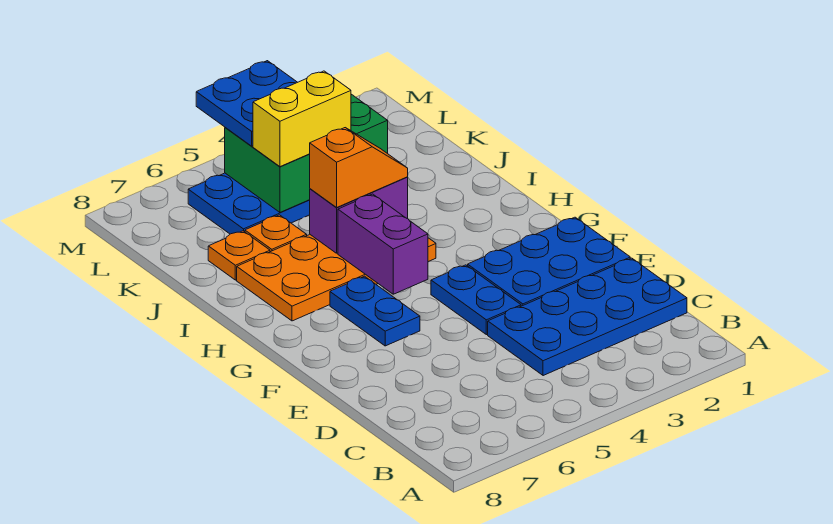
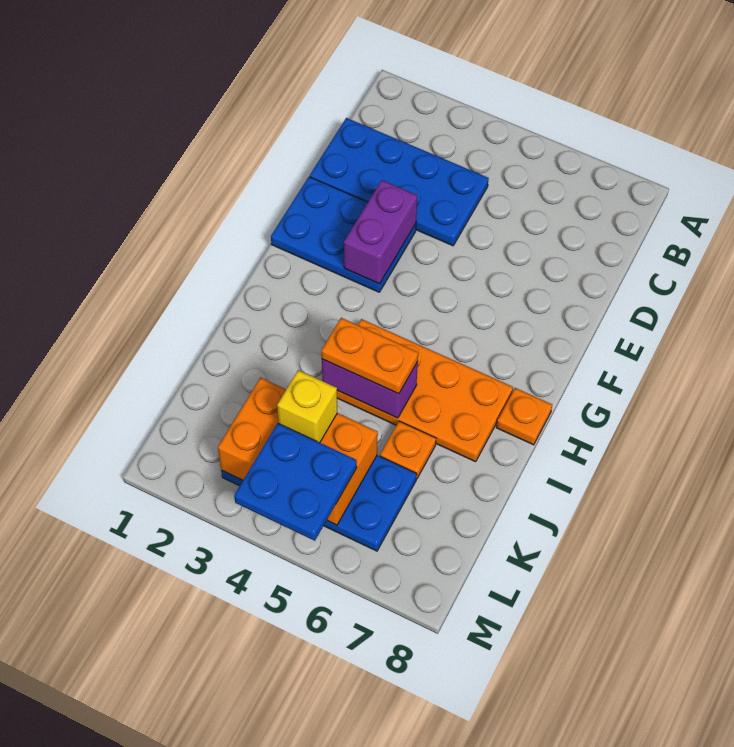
blue plate E4:F4 level 1 -> none
blue plate F6:G6 level 1 -> none
purple brick G5:H5 level 2 -> purple brick E3:F3 level 2
orange slope I4:I5 level 3 top 5 -> orange plate I4:I5 level 3
orange plate J7 level 1 -> orange plate H8 level 1
green brick K3:L5 level 2 -> orange brick K3:L5 level 2
yellow brick K4:K5 level 3 -> yellow brick K4 level 3

